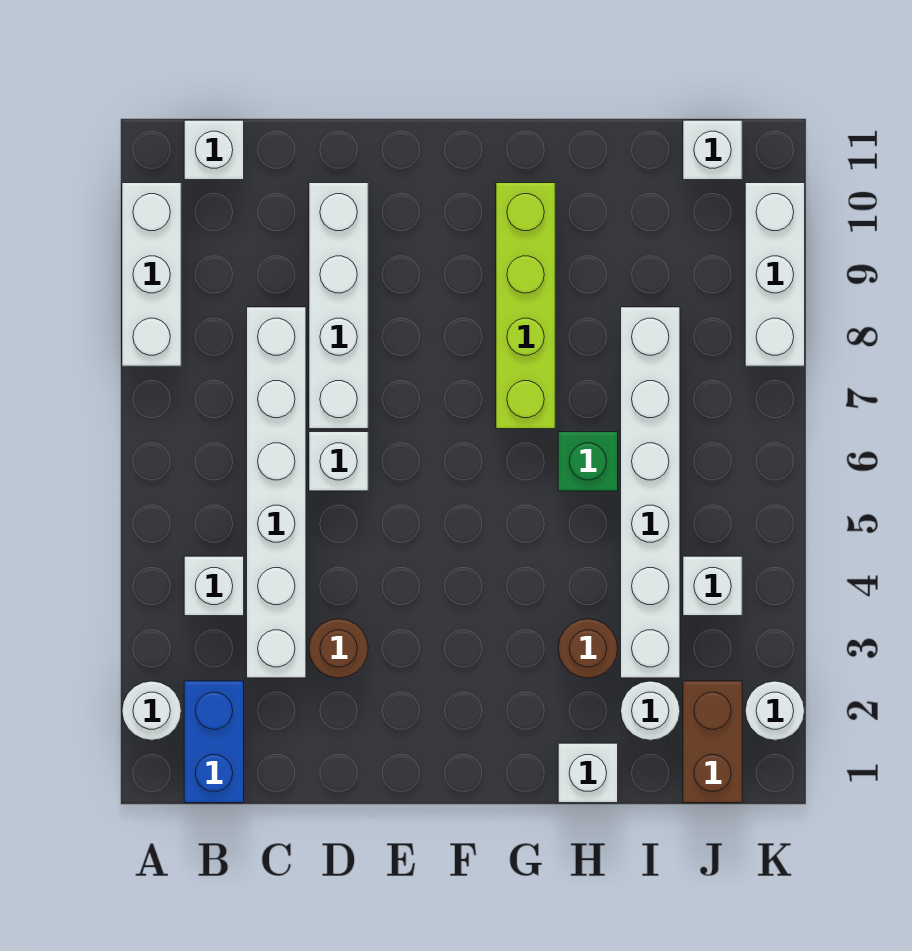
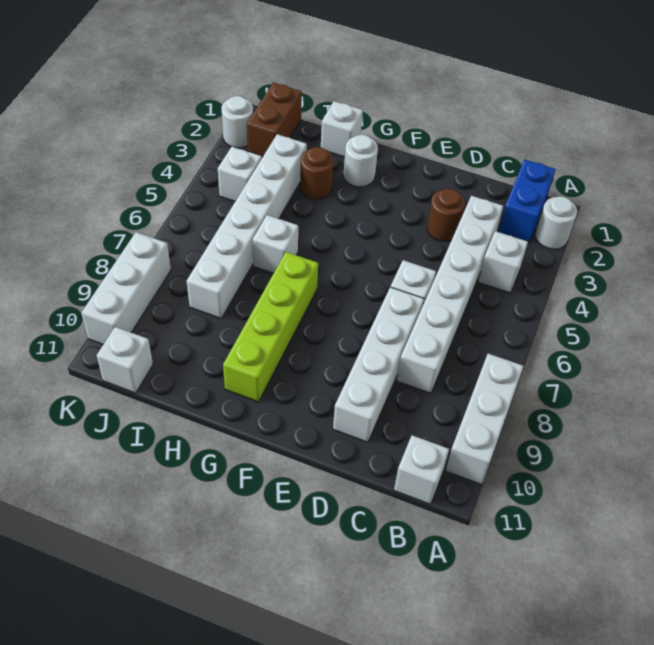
green brick H6 level 1 -> white brick H6 level 1
white round brick I2 level 1 -> white round brick G2 level 1

